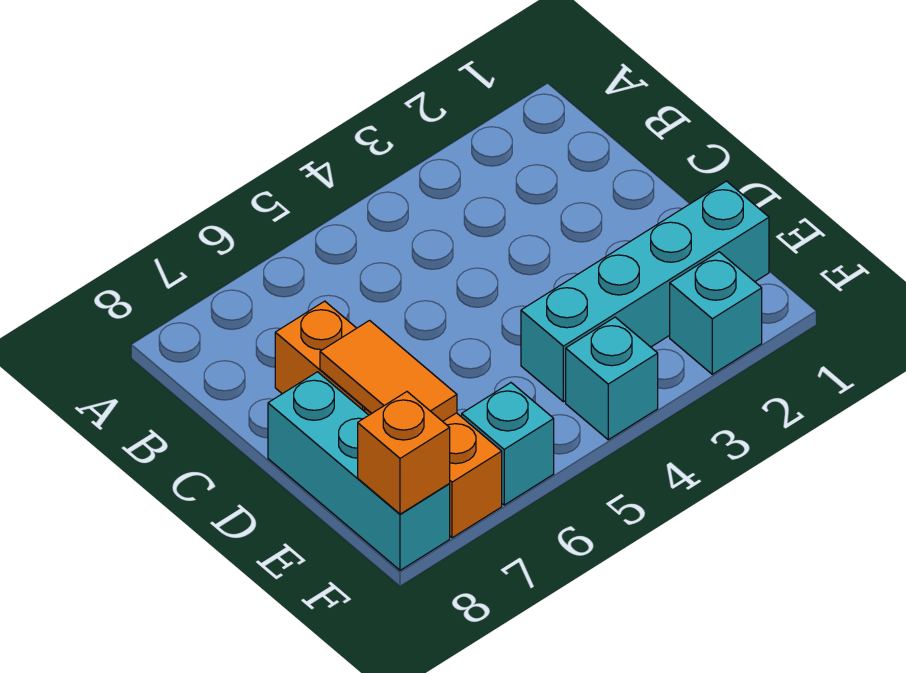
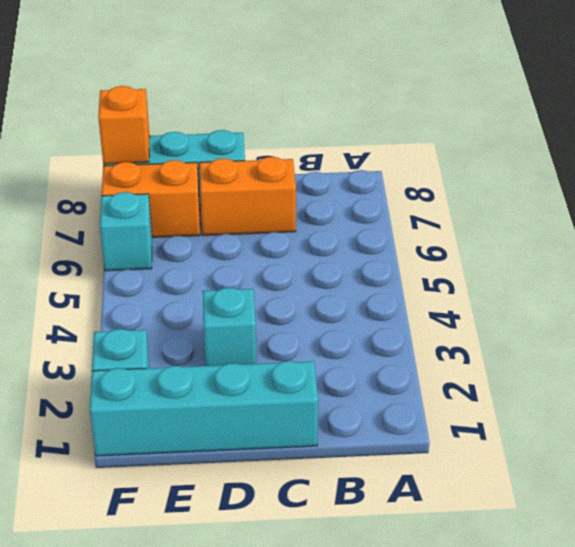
orange tile D7:E7 level 2 -> none
cyan brick E1:E4 level 1 -> cyan brick C1:F1 level 1
cyan brick F4 level 1 -> cyan brick D3 level 1

